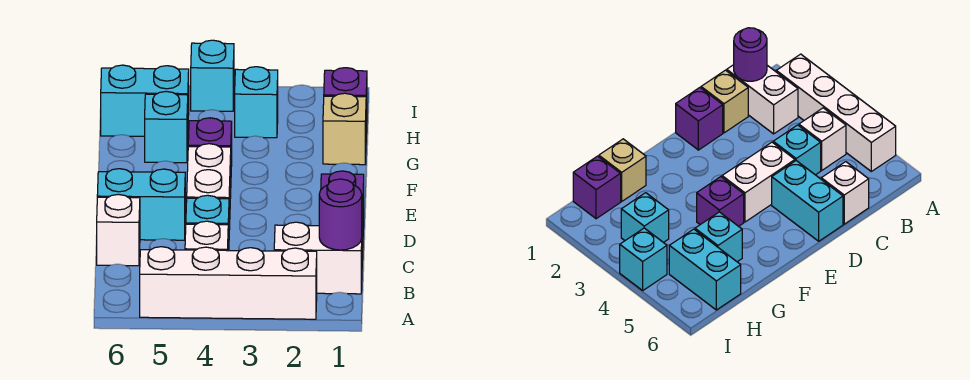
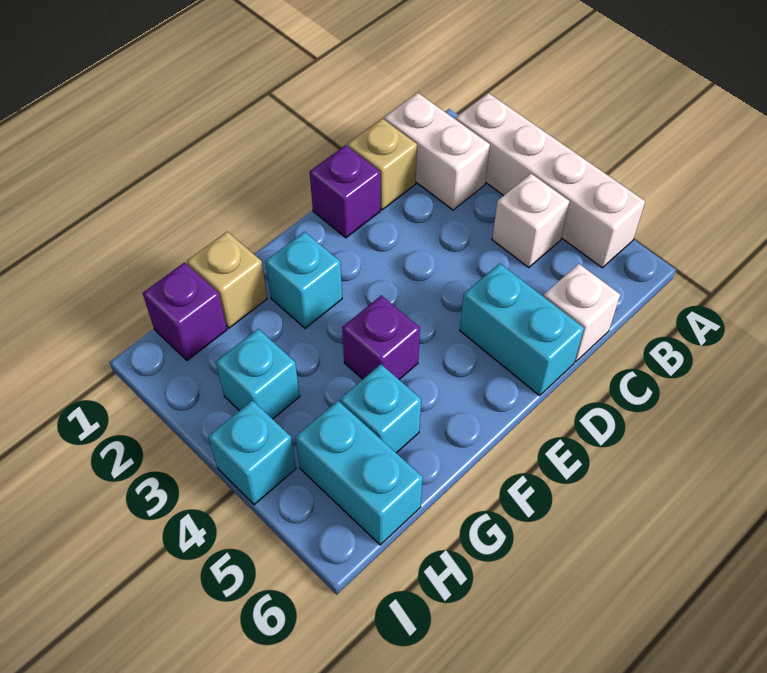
purple round brick B1 level 2 -> none
cyan brick C4 level 1 -> cyan brick F2 level 1
white brick D4:E4 level 1 -> none

